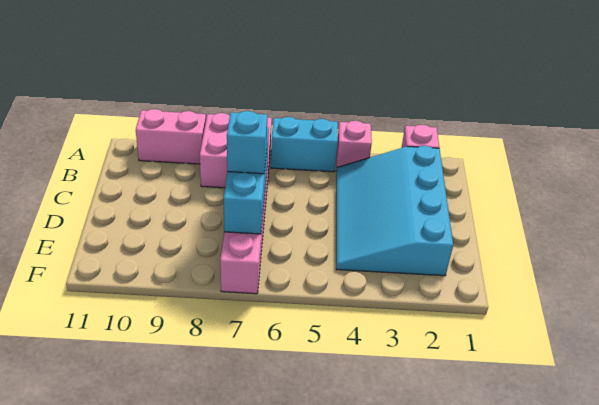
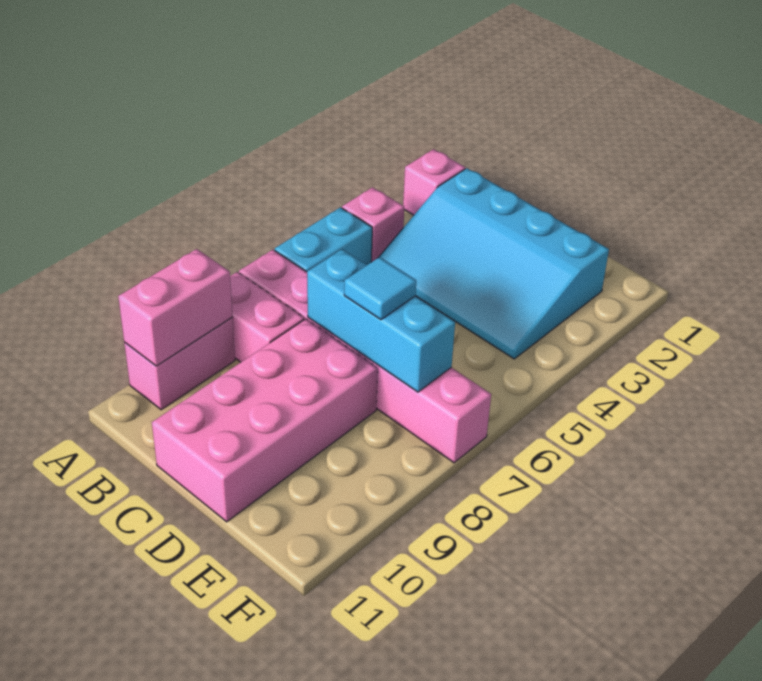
none -> pink brick A9:A10 level 2
none -> pink brick C8:D11 level 1
cyan brick D7 level 3 -> cyan tile D7 level 3

